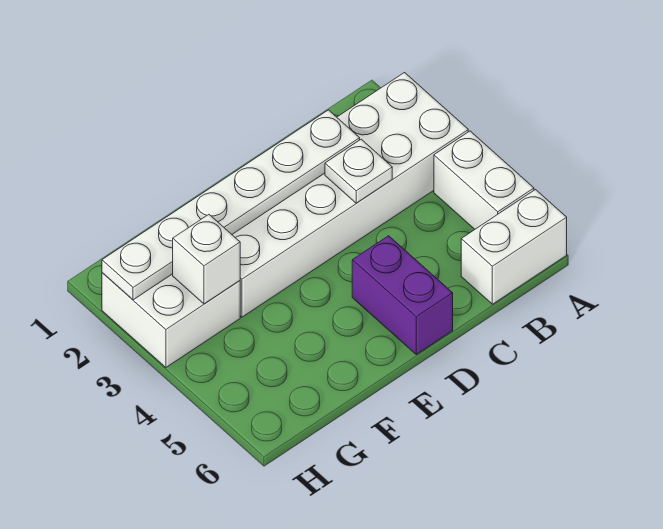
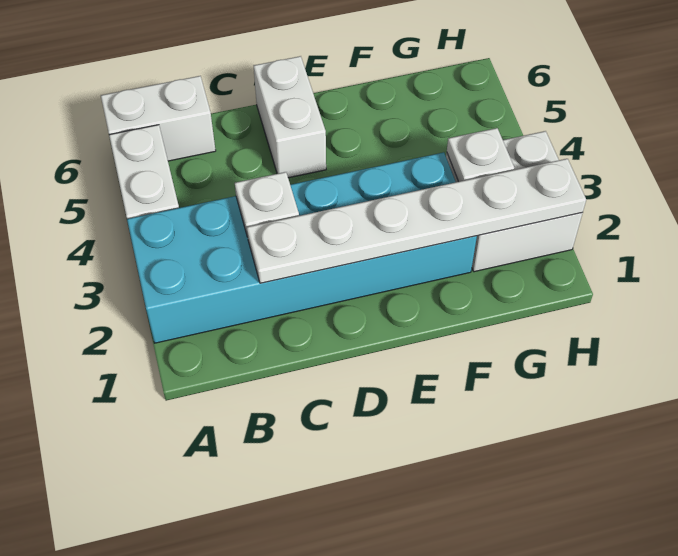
white brick A2:F3 level 1 -> cyan brick A2:F3 level 1
purple brick D5:D6 level 1 -> white brick D5:D6 level 1
white brick G3 level 2 -> white plate G3 level 2

